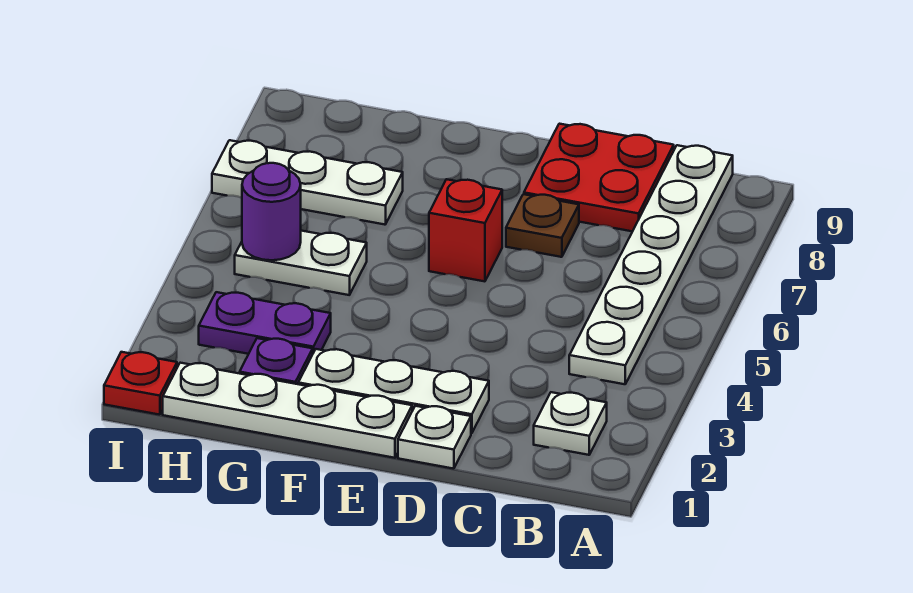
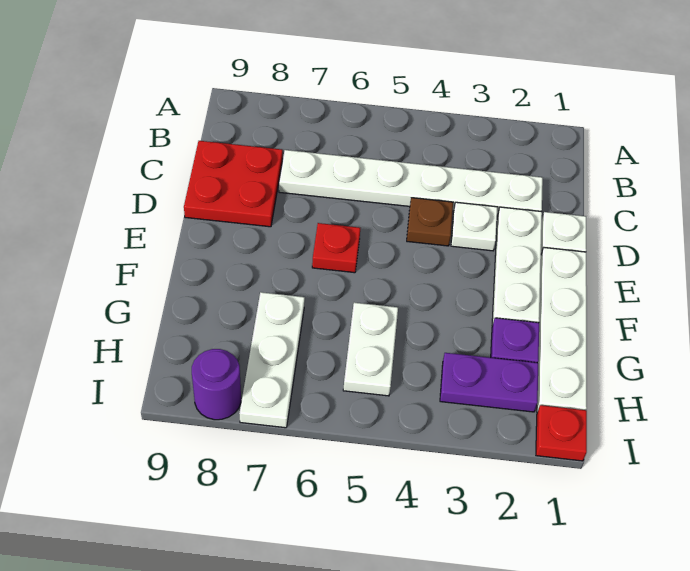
white plate B2 level 1 -> white plate D3 level 1
white plate B4:B9 level 1 -> white plate C2:C7 level 1
brown plate D7 level 1 -> brown plate D4 level 1
red brick E6 level 1 -> red plate E6 level 1
purple plate G3:H3 level 1 -> purple plate H2:H3 level 1
purple round brick H5 level 2 -> purple round brick I8 level 1

